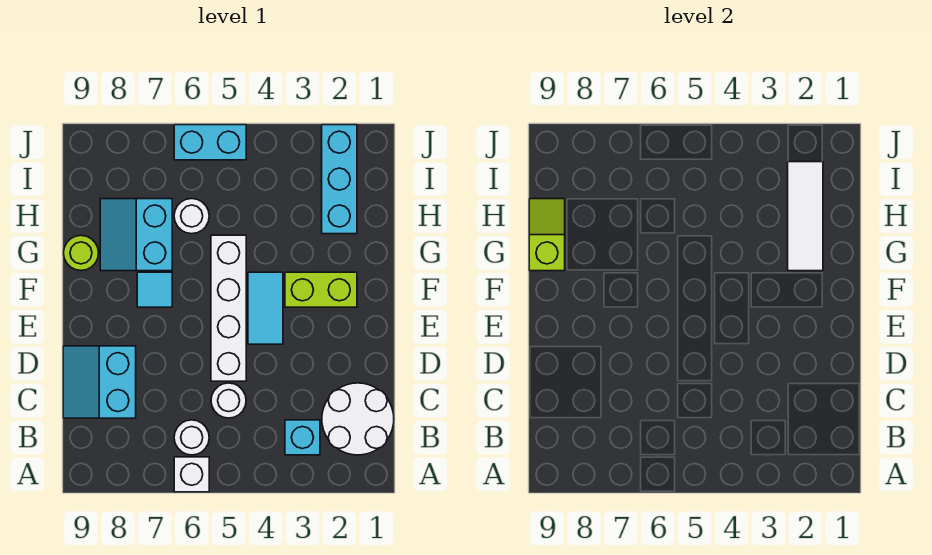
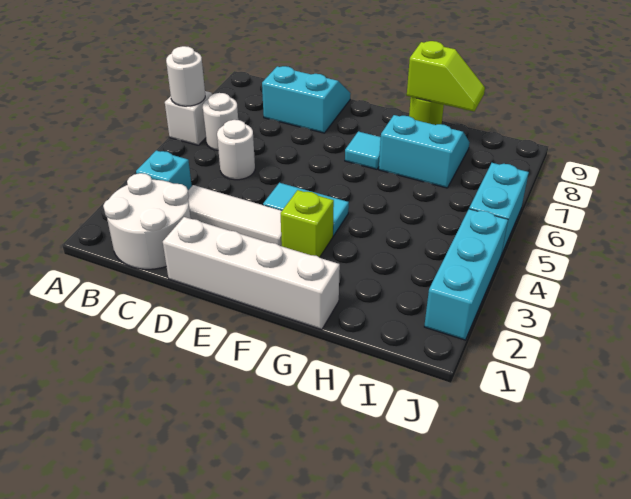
white brick D5:G5 level 1 -> white brick D1:G1 level 1
lime brick F2:F3 level 1 -> lime brick F3 level 1
white tile G2:I2 level 2 -> white tile C3:E3 level 1
cyan brick H2:J2 level 1 -> cyan brick J2:J4 level 1
white round brick H6 level 1 -> white round brick A6 level 2

